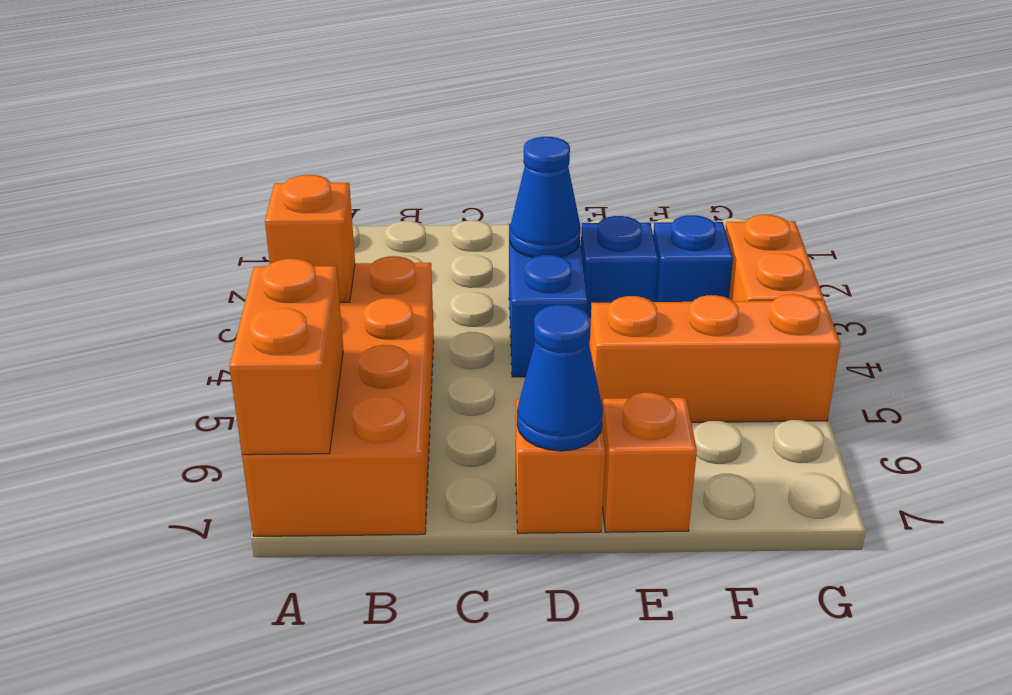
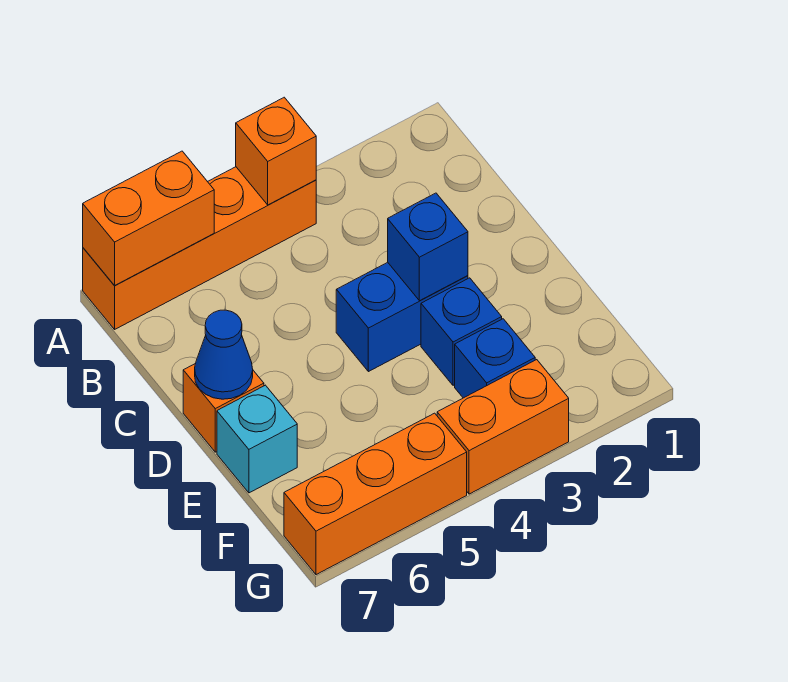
orange brick A4:B7 level 1 -> orange brick A4:A7 level 1
blue cone D3 level 2 -> blue brick D3 level 2
orange brick E5:G5 level 1 -> orange brick G5:G7 level 1
orange brick E7 level 1 -> cyan brick E7 level 1

